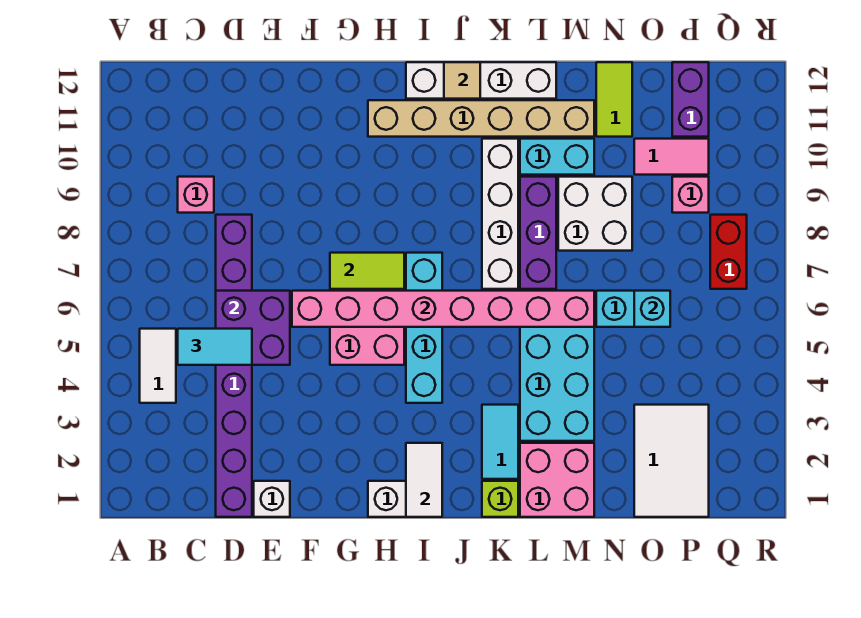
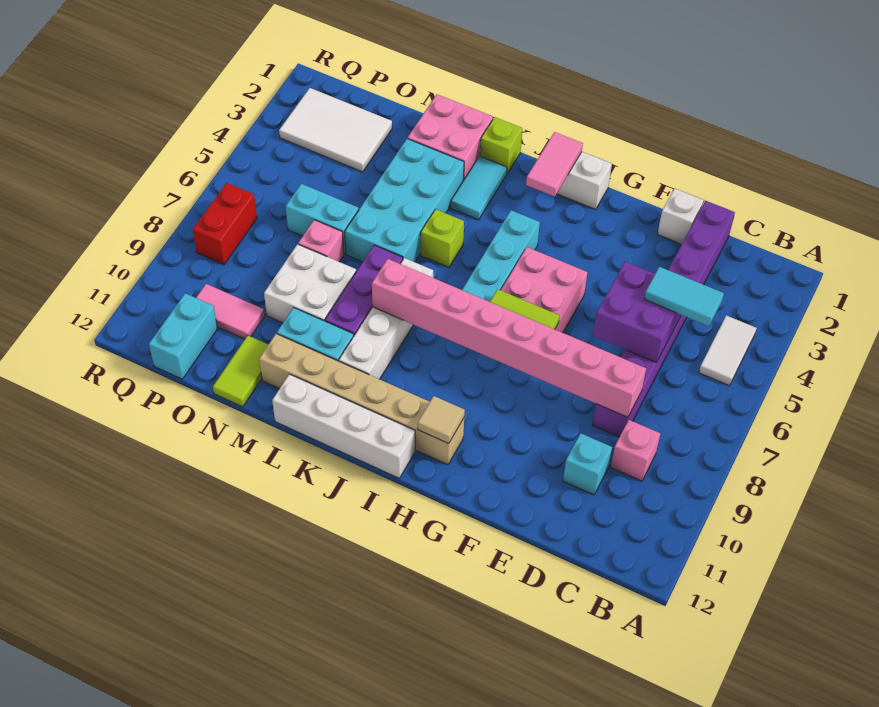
pink brick F6:M6 level 2 -> pink brick D8:K8 level 2
white tile I1:I2 level 2 -> pink tile I1:I2 level 2
tan tile J12 level 2 -> tan tile H11 level 2
none -> lime brick K5 level 1
white tile O1:P3 level 1 -> white tile O2:Q3 level 1
cyan brick O6 level 2 -> cyan brick D10 level 1
pink brick P9 level 1 -> pink brick N7 level 1
purple brick P11:P12 level 1 -> cyan brick P11:P12 level 1

